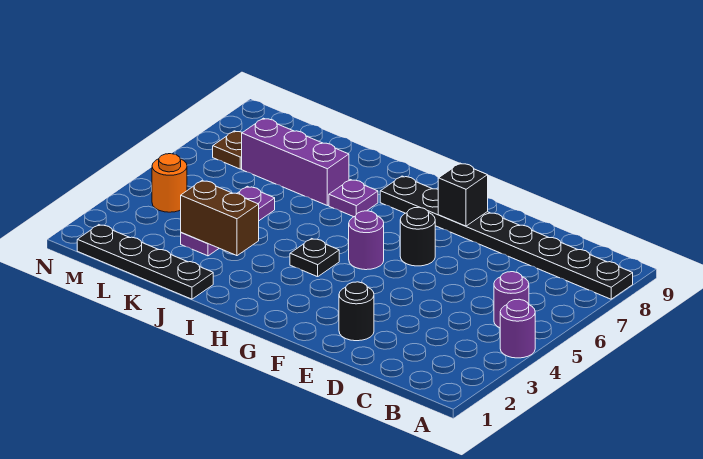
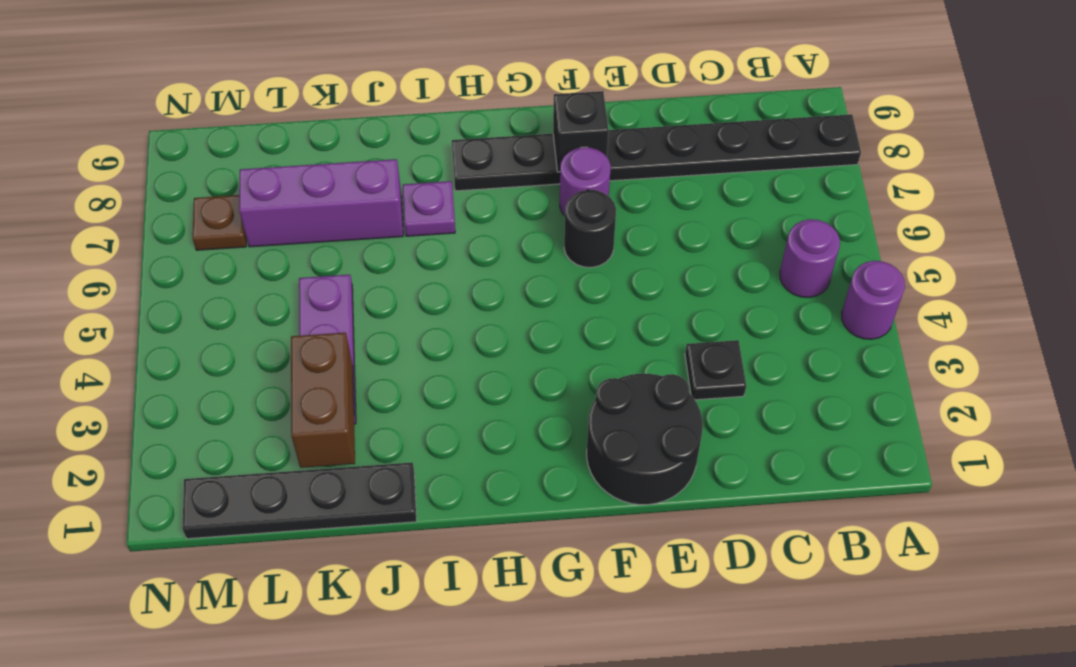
black round brick E2 level 1 -> black round brick E1:F2 level 1
purple round brick G5 level 1 -> purple round brick F7 level 1
black plate H4 level 1 -> black plate D3 level 1
brown brick J3:K3 level 2 -> brown brick K2:K3 level 2
orange round brick M4 level 1 -> none

